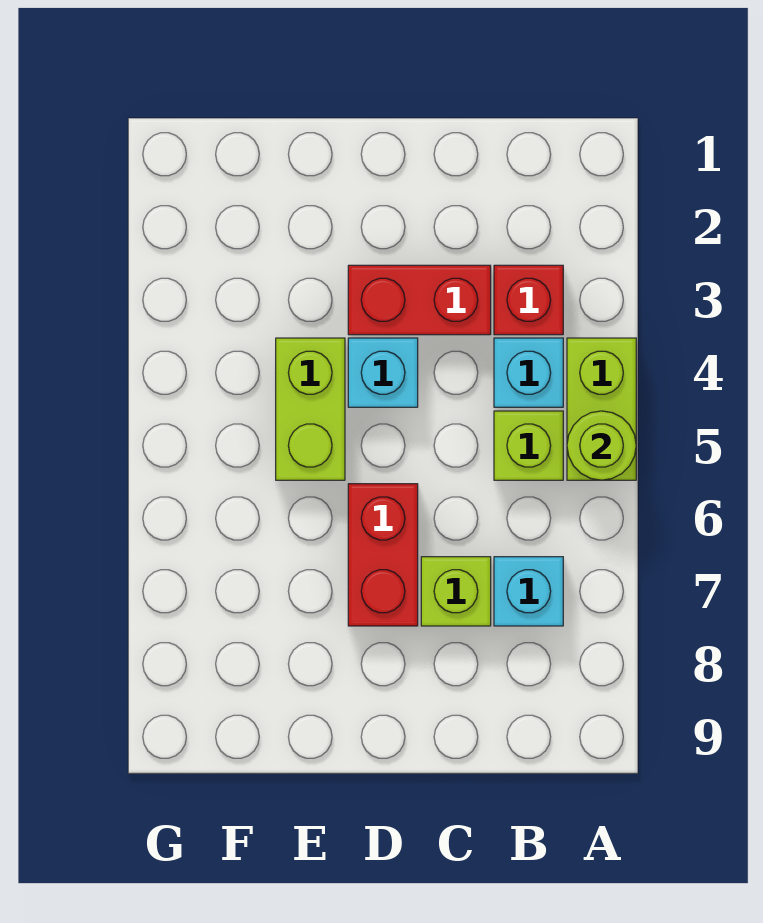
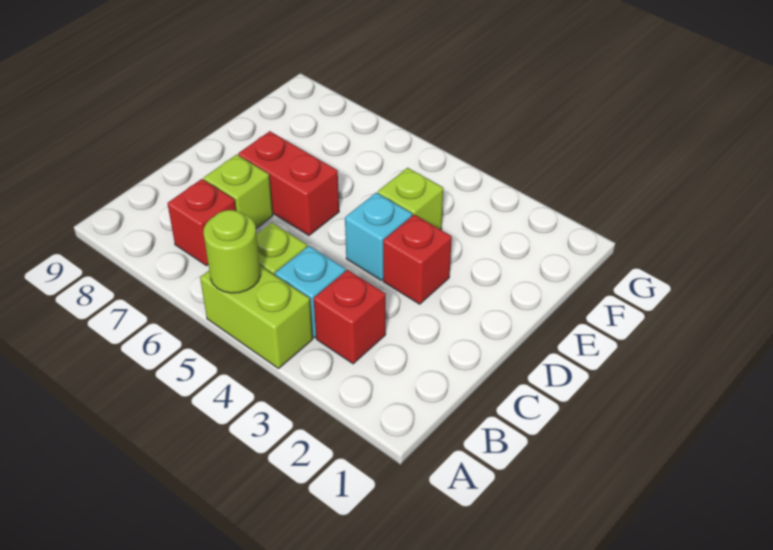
cyan brick B7 level 1 -> red brick B7 level 1
red brick C3:D3 level 1 -> red brick D3 level 1
lime brick E4:E5 level 1 -> lime brick E4 level 1

